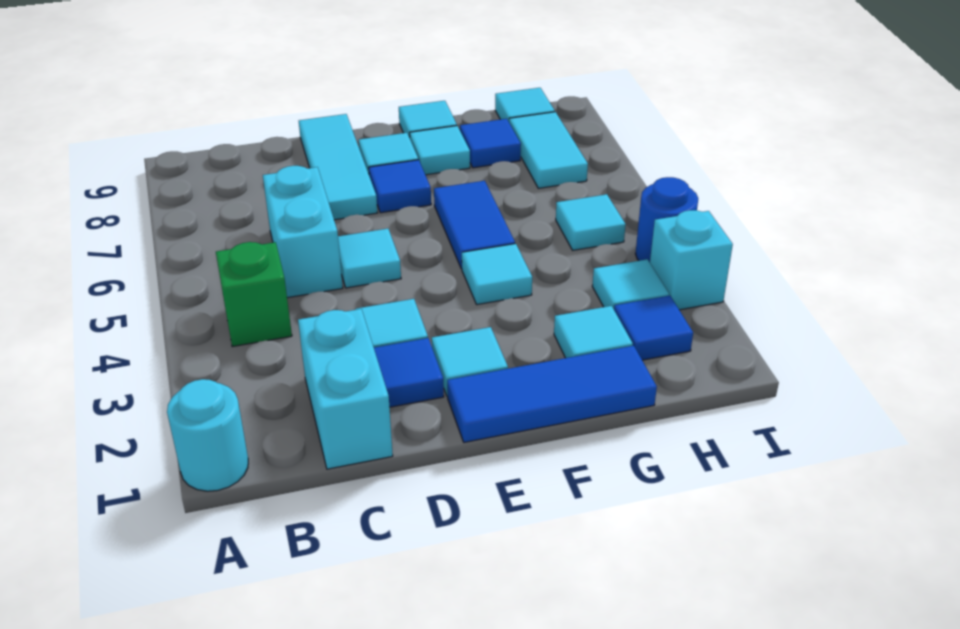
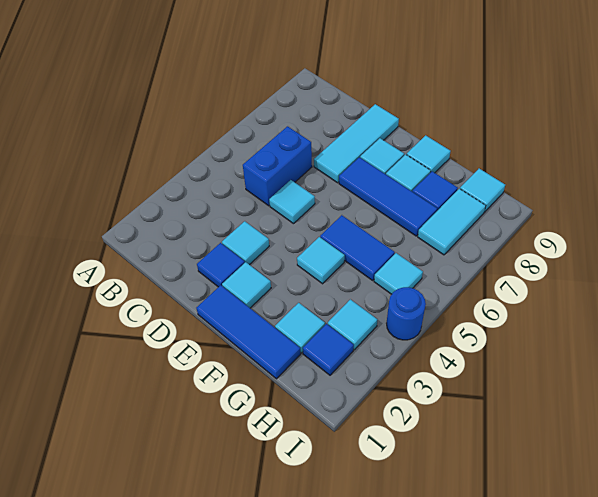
cyan round brick A1 level 1 -> none
green brick B4 level 1 -> none
cyan brick C1:C2 level 1 -> none
cyan brick C5:C6 level 1 -> blue brick C5:C6 level 1
blue tile E7 level 1 -> blue tile E7:G7 level 1
blue tile F5:F6 level 1 -> blue tile F5:G5 level 1
cyan brick I3 level 1 -> none

